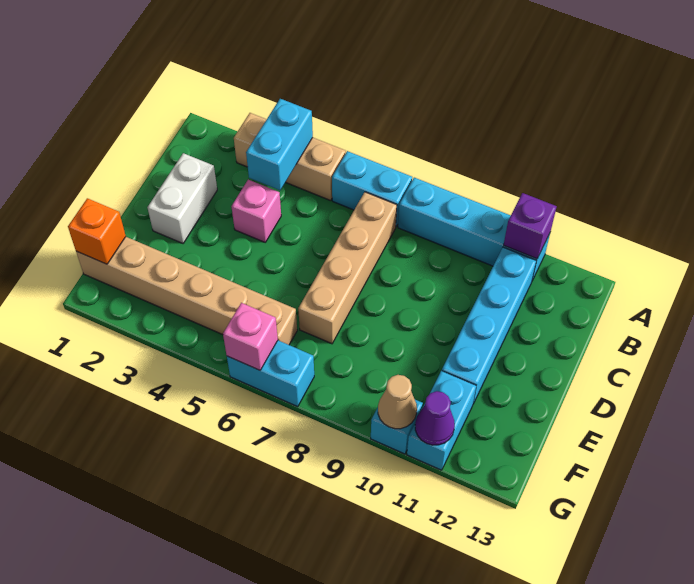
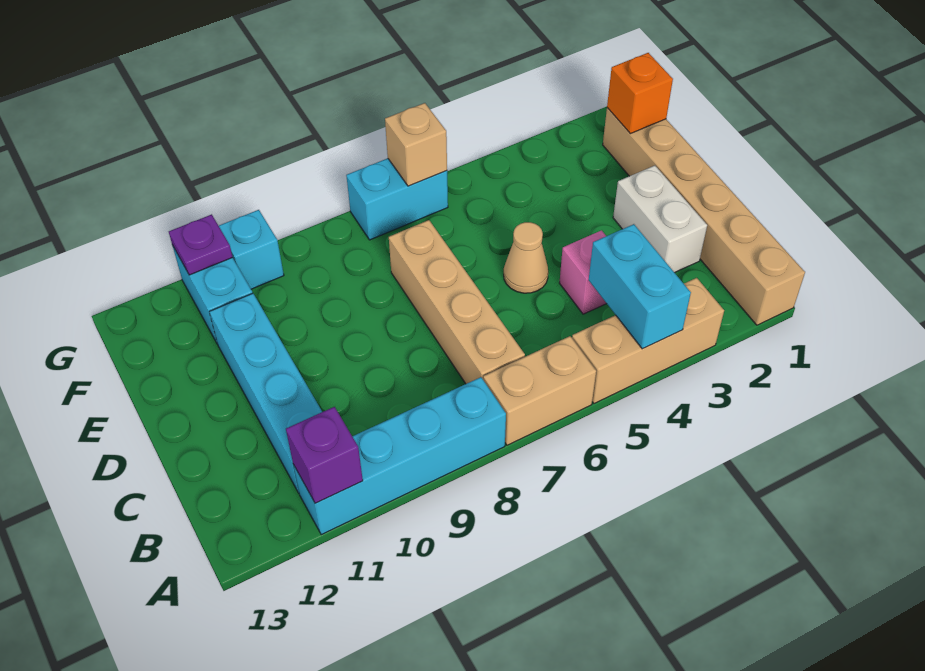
cyan brick A6:A7 level 1 -> tan brick A6:A7 level 1
tan brick F1:F6 level 1 -> tan brick A1:F1 level 1
pink brick G6 level 2 -> tan brick G6 level 2
tan cone G10 level 2 -> tan cone D5 level 1
purple cone G11 level 2 -> purple plate G11 level 2

